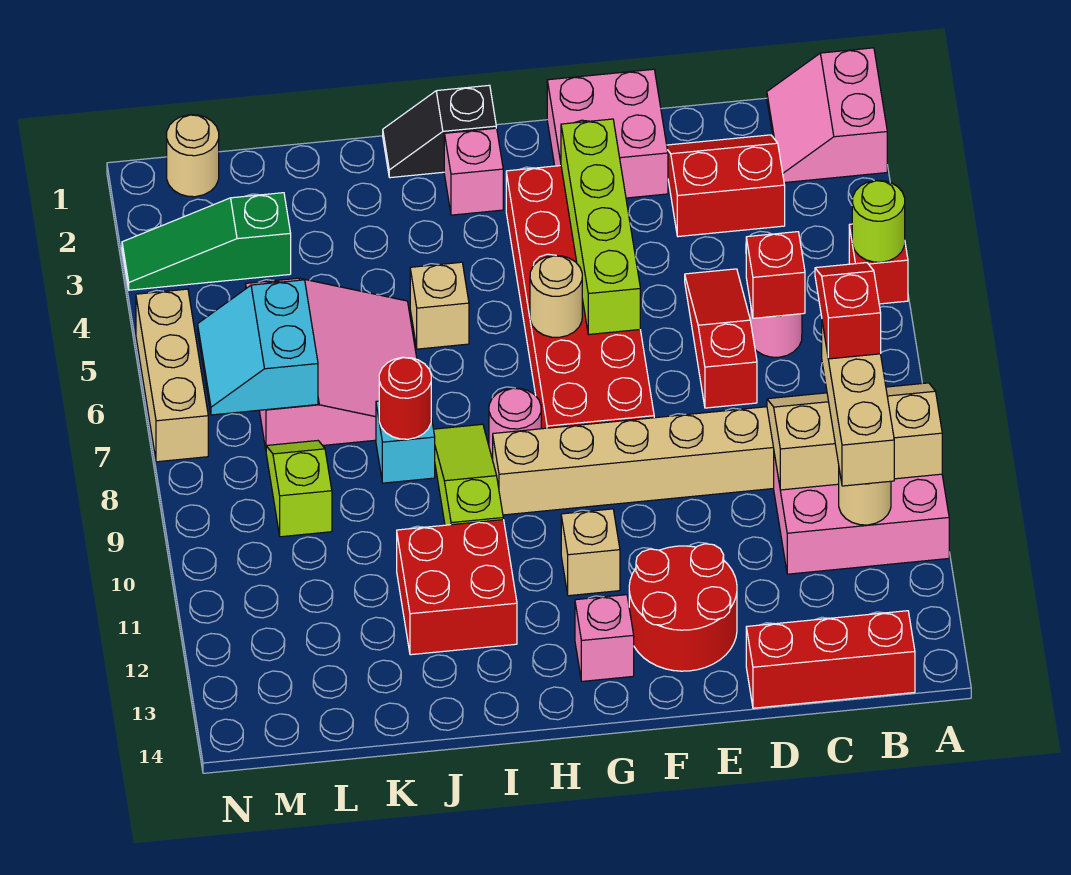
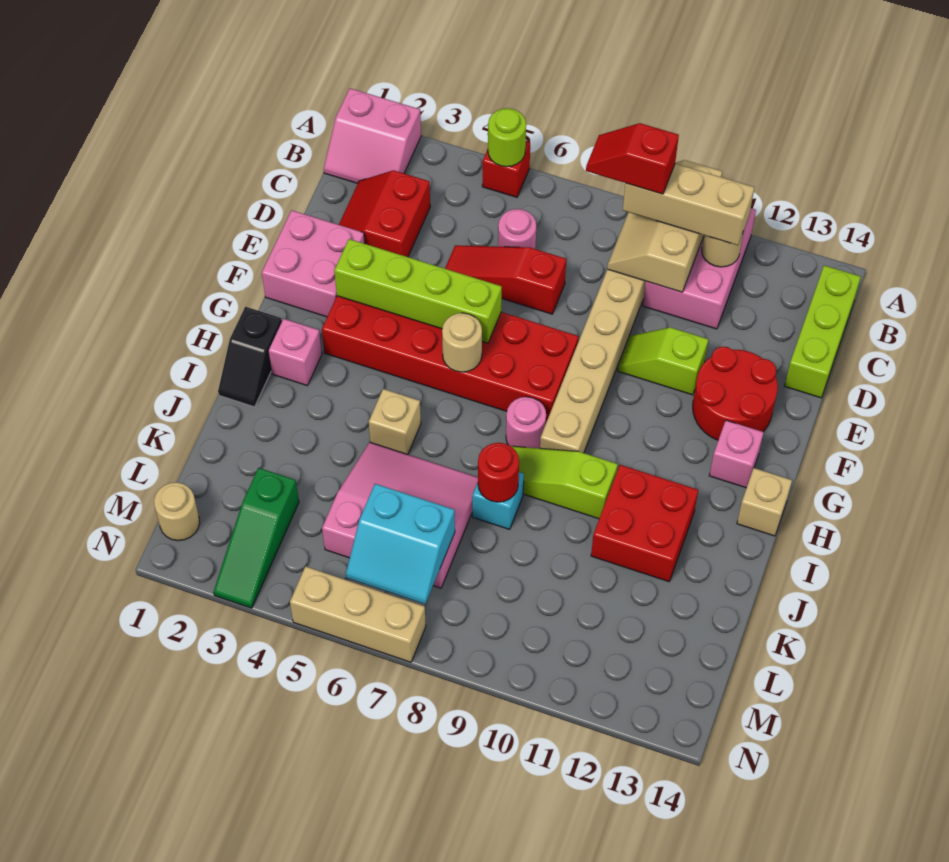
red brick B14:D14 level 1 -> lime brick B14:D14 level 1
red brick C6 level 2 -> none
tan brick G11 level 1 -> tan brick H14 level 1
lime slope L8:L9 level 1 top 9 -> lime slope E10:E11 level 1 top 11

